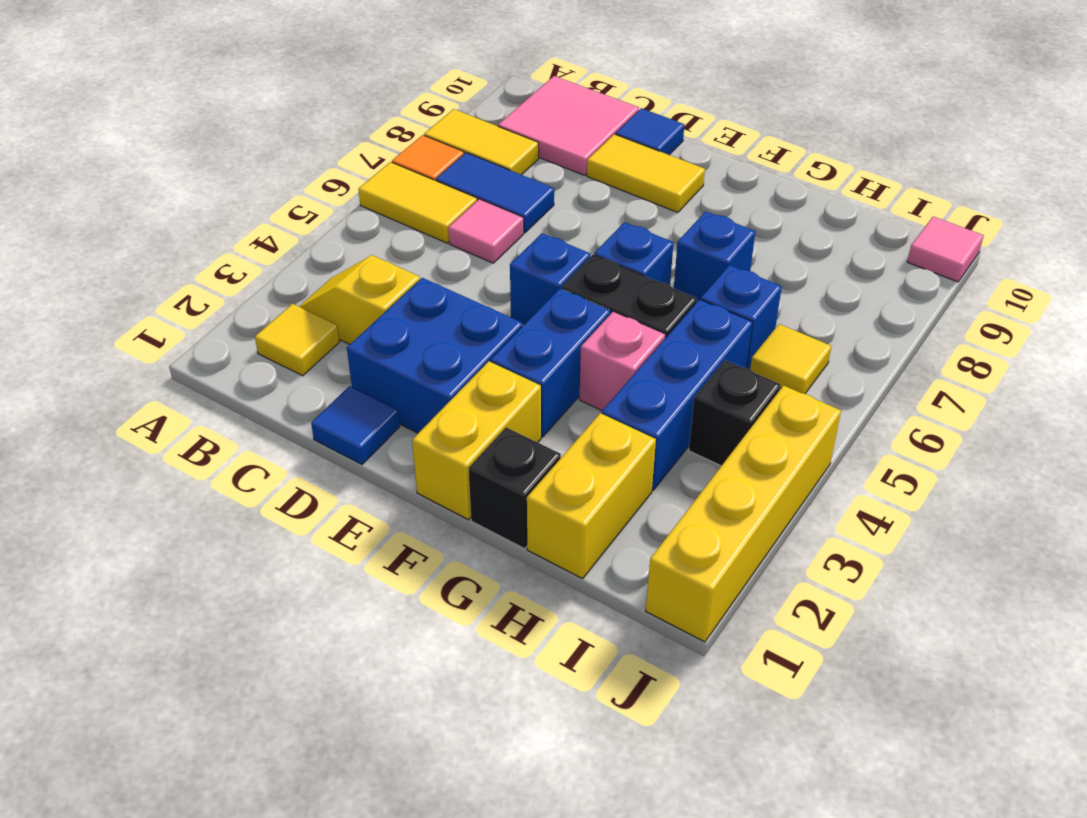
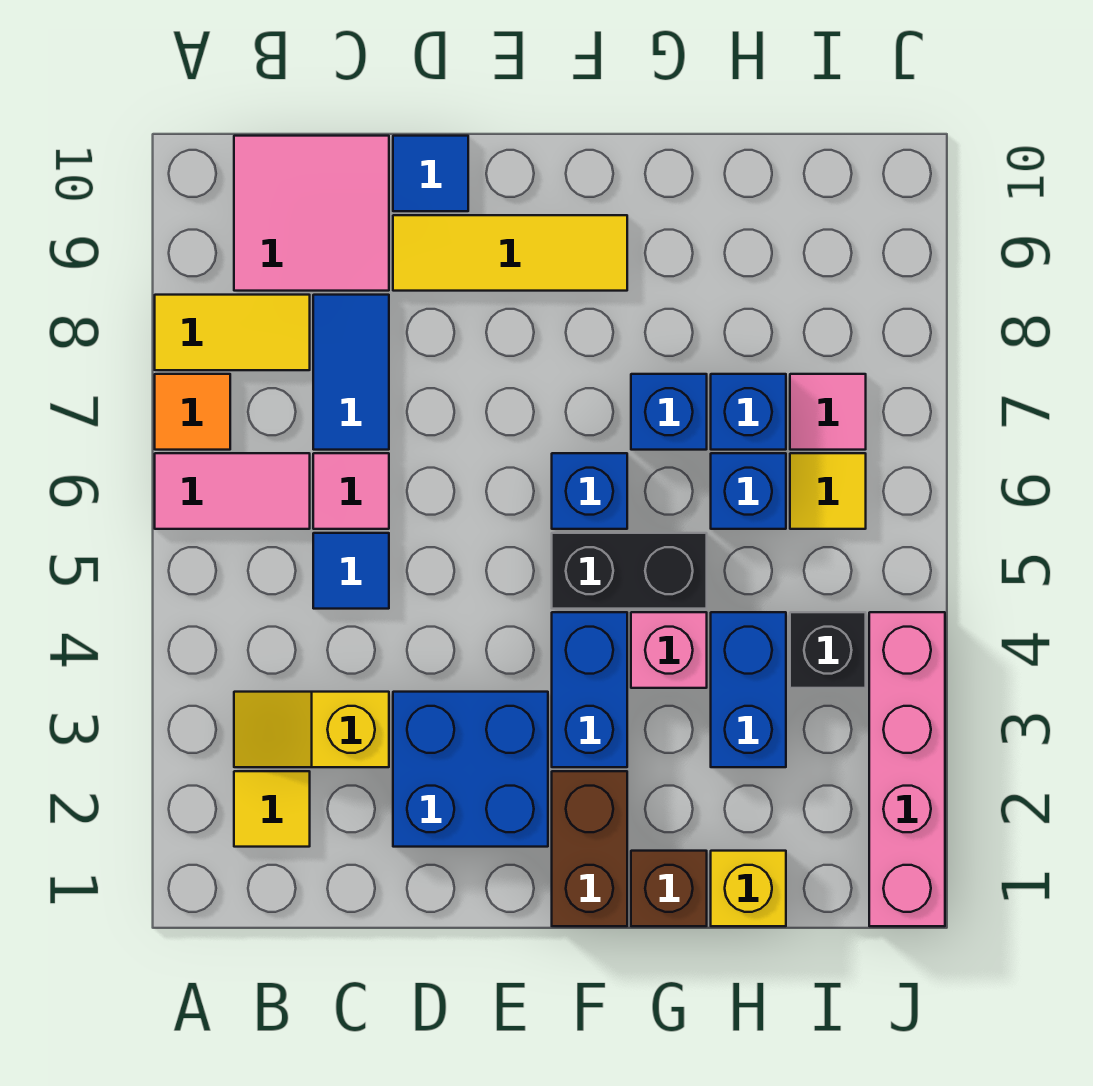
yellow tile A6:B6 level 1 -> pink tile A6:B6 level 1
blue tile B7:C7 level 1 -> blue tile C7:C8 level 1
blue tile D1 level 1 -> blue tile C5 level 1
yellow tile D9:E9 level 1 -> yellow tile D9:F9 level 1
blue brick E5 level 1 -> blue brick H7 level 1
yellow brick F1:F2 level 1 -> brown brick F1:F2 level 1
black brick G1 level 1 -> brown brick G1 level 1
yellow brick H1:H2 level 1 -> yellow brick H1 level 1
blue brick H3:H5 level 1 -> blue brick H3:H4 level 1
yellow brick J1:J4 level 1 -> pink brick J1:J4 level 1
pink tile J10 level 1 -> pink tile I7 level 1

